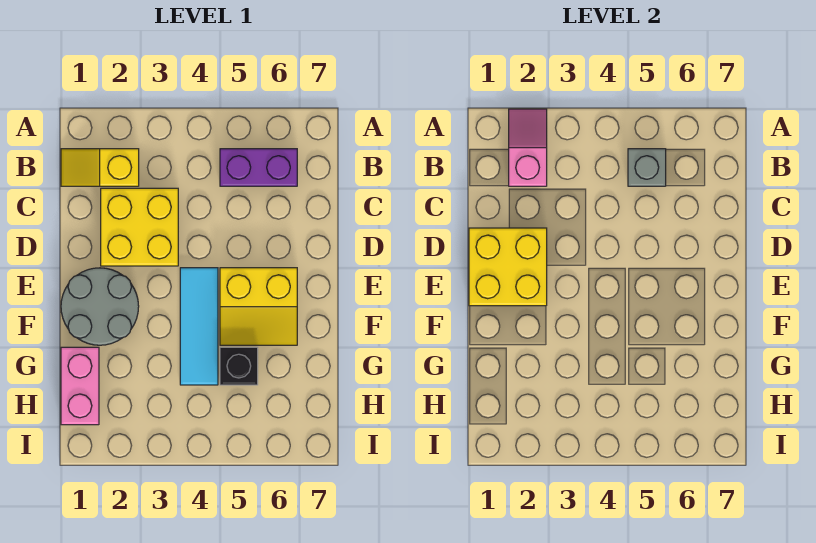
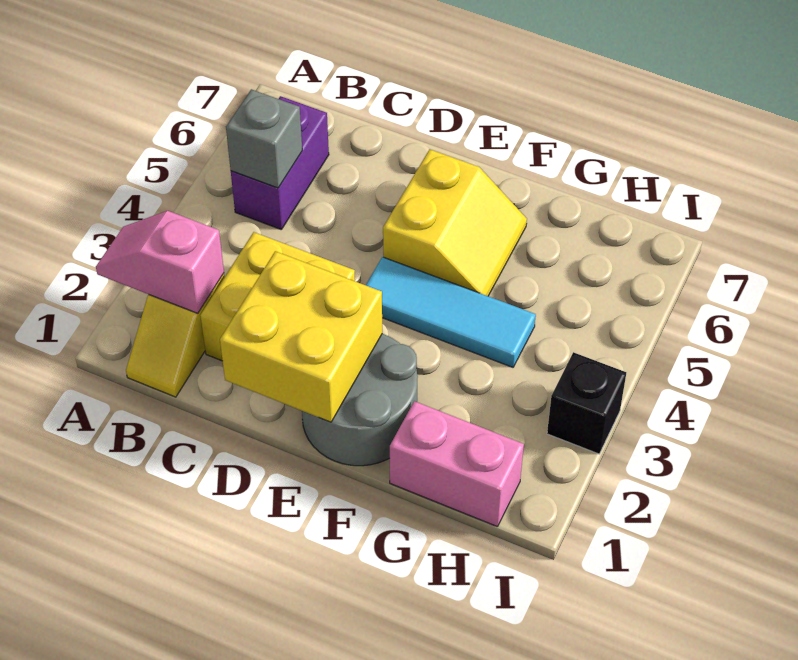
black brick G5 level 1 -> black brick I3 level 1

